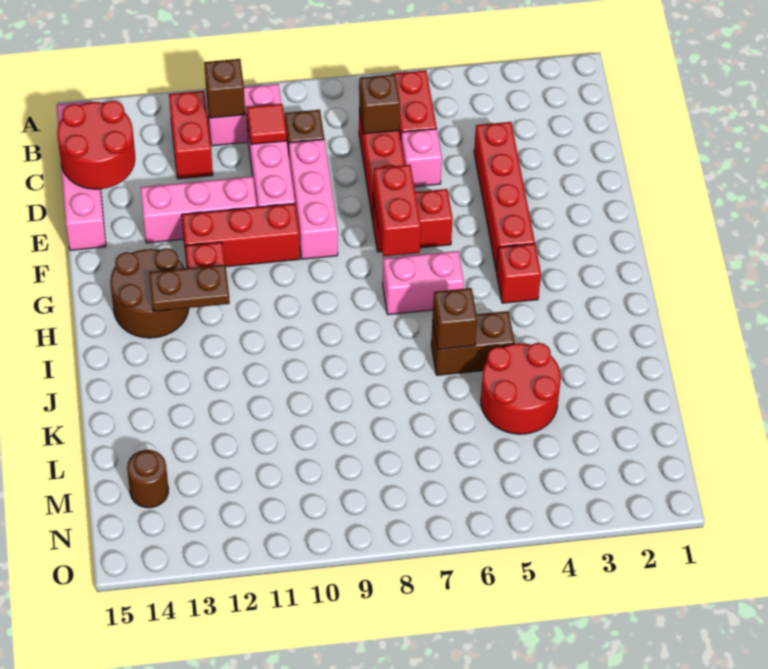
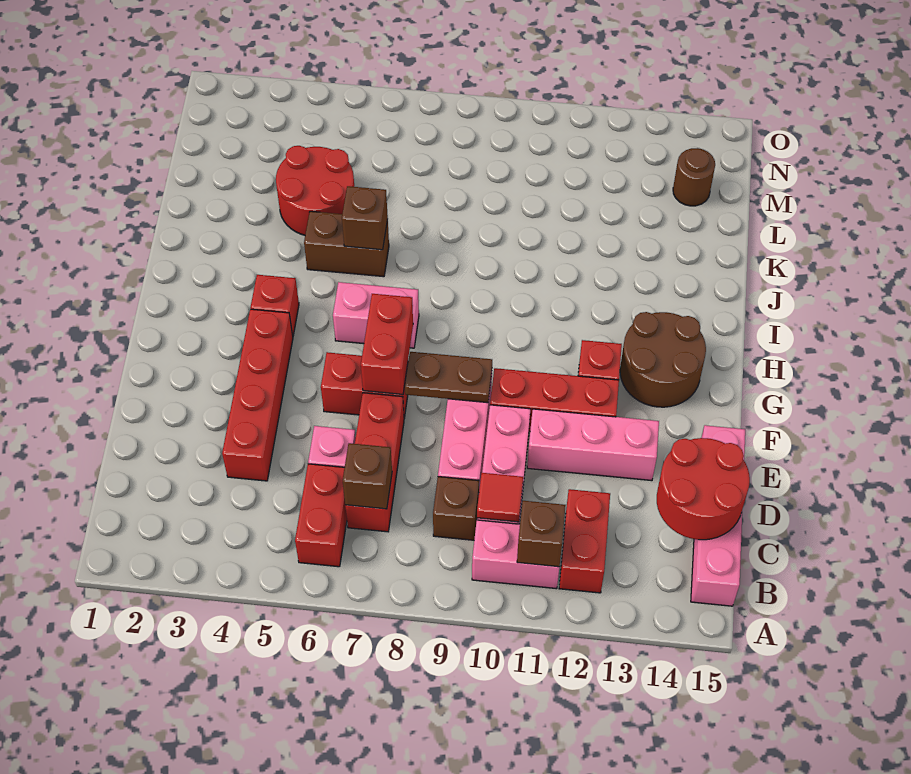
brown plate H12:H13 level 2 -> brown plate F8:F9 level 2

